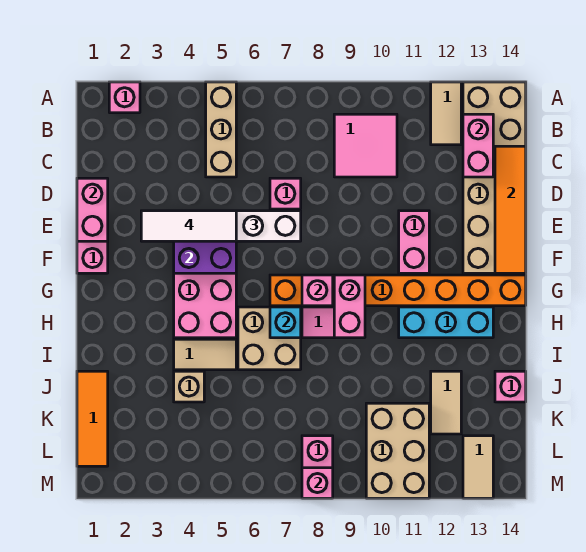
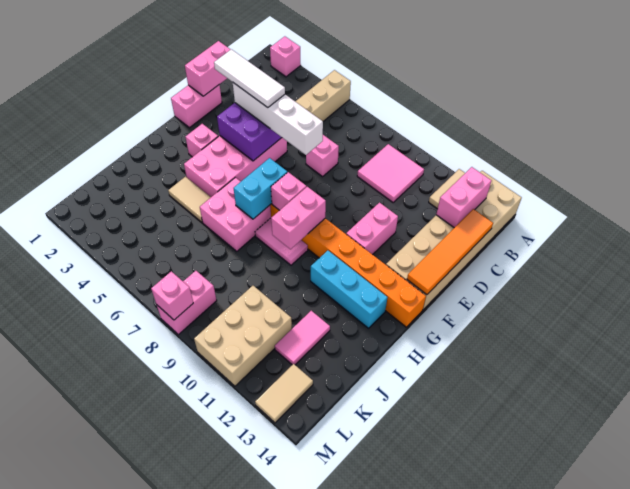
tan brick H6:I7 level 1 -> pink brick H6:I7 level 1
cyan brick H7 level 2 -> cyan brick G7:H7 level 2
orange tile J1:L1 level 1 -> none
tan brick J4 level 1 -> none
tan tile J12:K12 level 1 -> pink tile J12:K12 level 1
pink brick J14 level 1 -> pink brick G3 level 1

